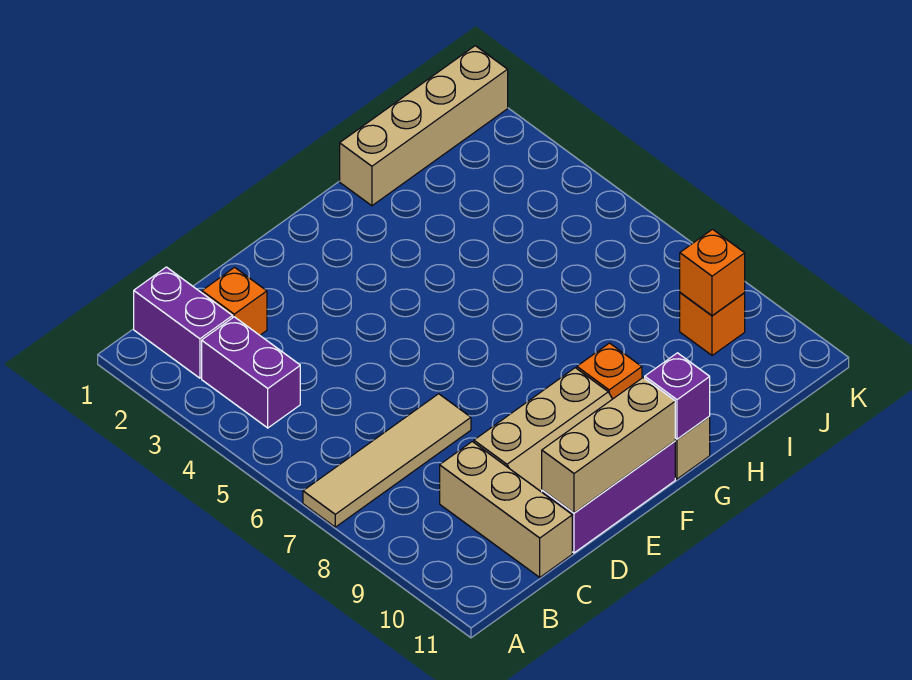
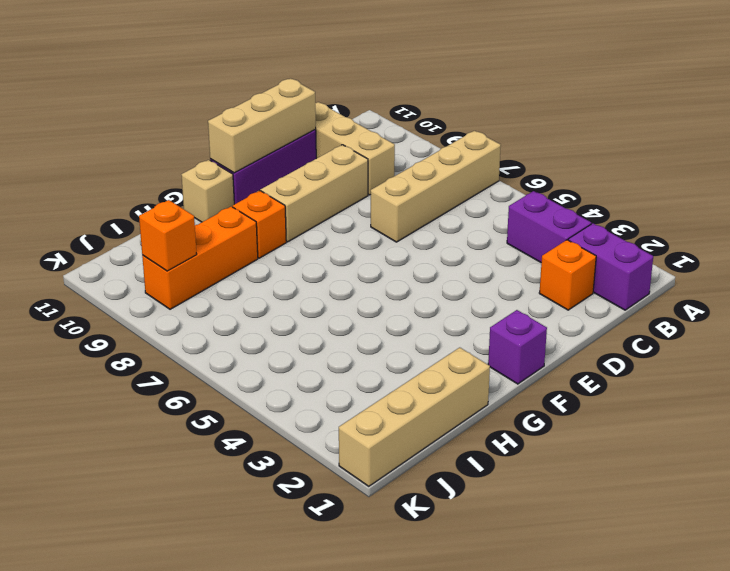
tan tile A7:D7 level 1 -> tan brick A7:D7 level 1
purple brick G11 level 2 -> purple brick F1 level 1
orange brick J9 level 1 -> orange brick H9:J9 level 1

